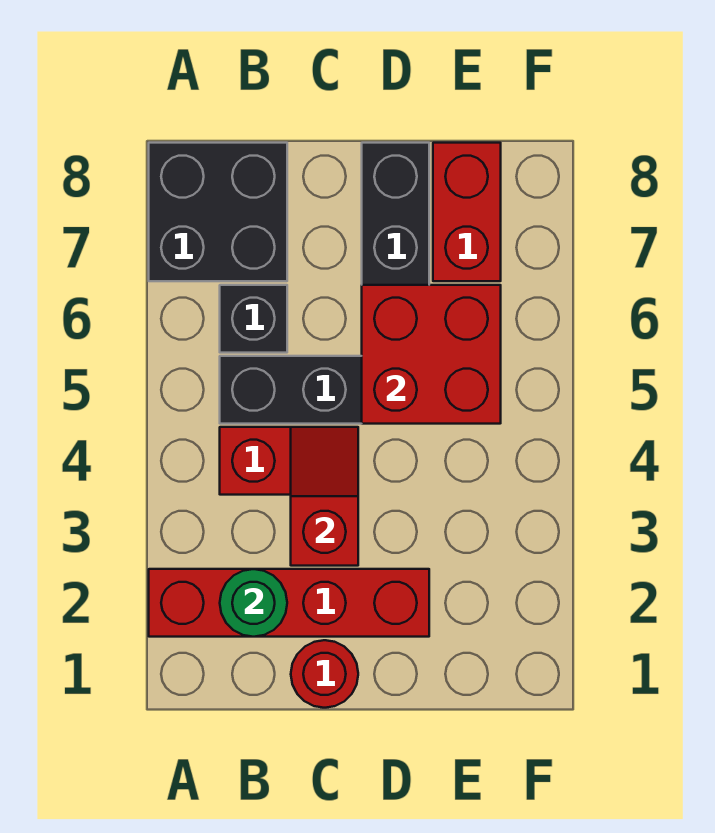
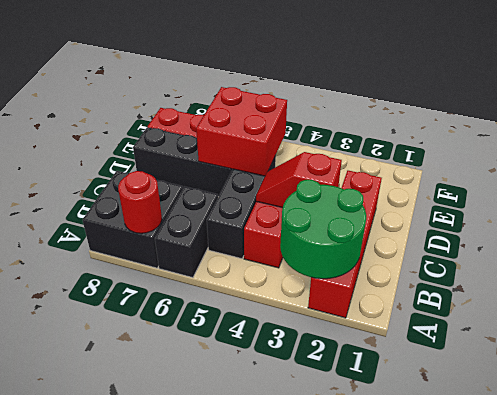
green round brick B2 level 2 -> green round brick A2:B3 level 2
black brick B6 level 1 -> black brick A6:B6 level 1
red round brick C1 level 1 -> red round brick A7 level 2

